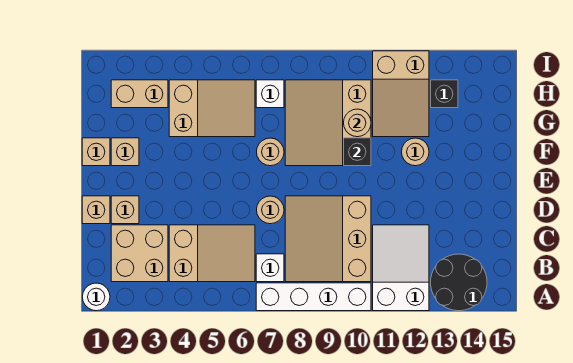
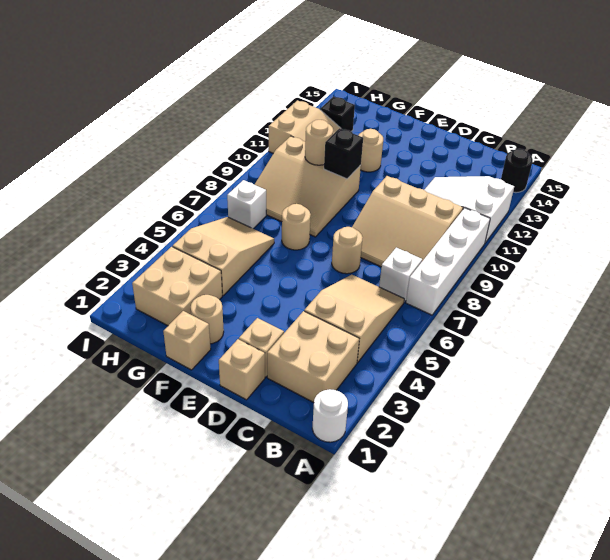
black round brick A13:B14 level 1 -> black round brick A14 level 1
tan brick F2 level 1 -> tan round brick F2 level 1
tan brick H2:H3 level 1 -> tan brick G2:H3 level 1

